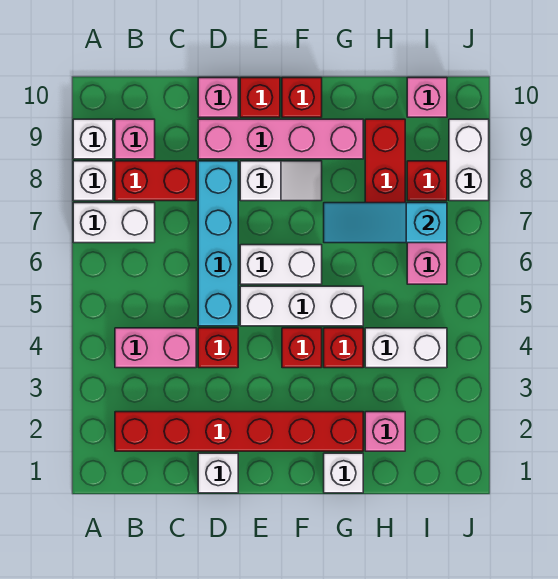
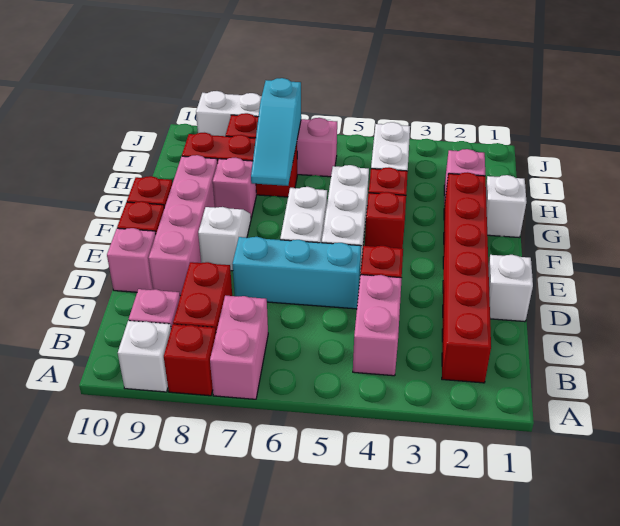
white brick A7:B7 level 1 -> pink brick A7:B7 level 1
white brick A8 level 1 -> red brick A8 level 1
cyan brick D5:D8 level 1 -> cyan brick D5:D7 level 1
pink brick I10 level 1 -> pink brick G8 level 1

